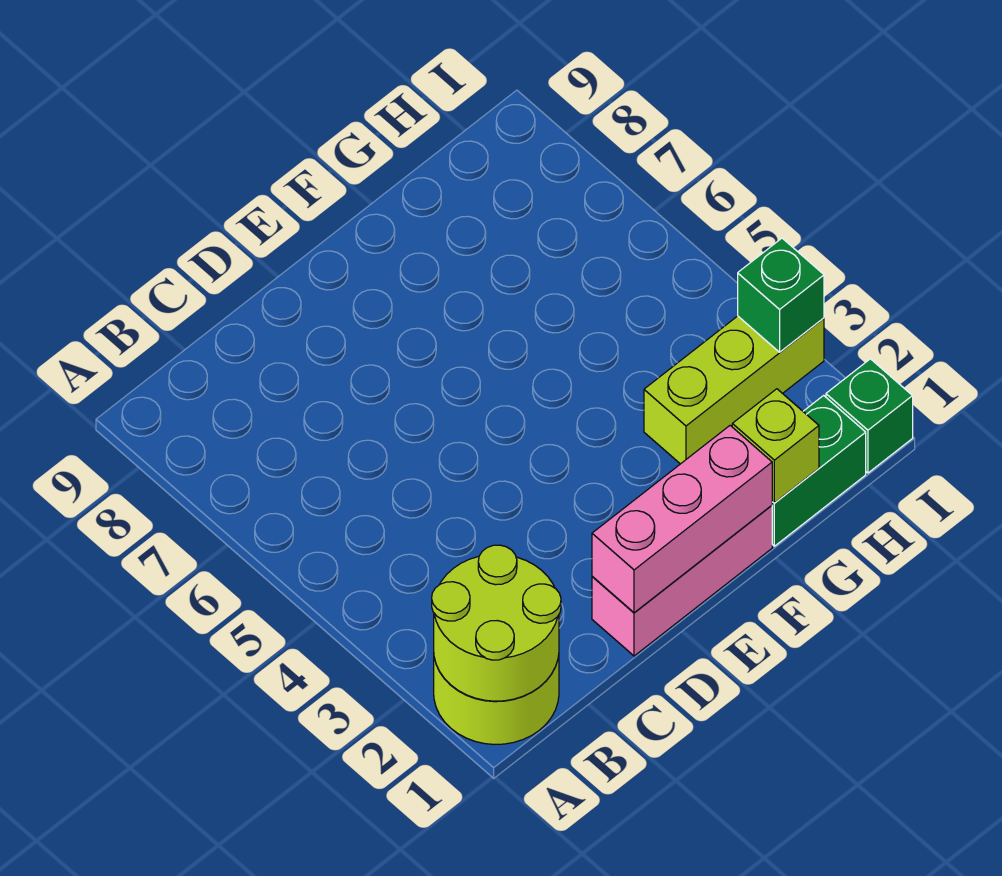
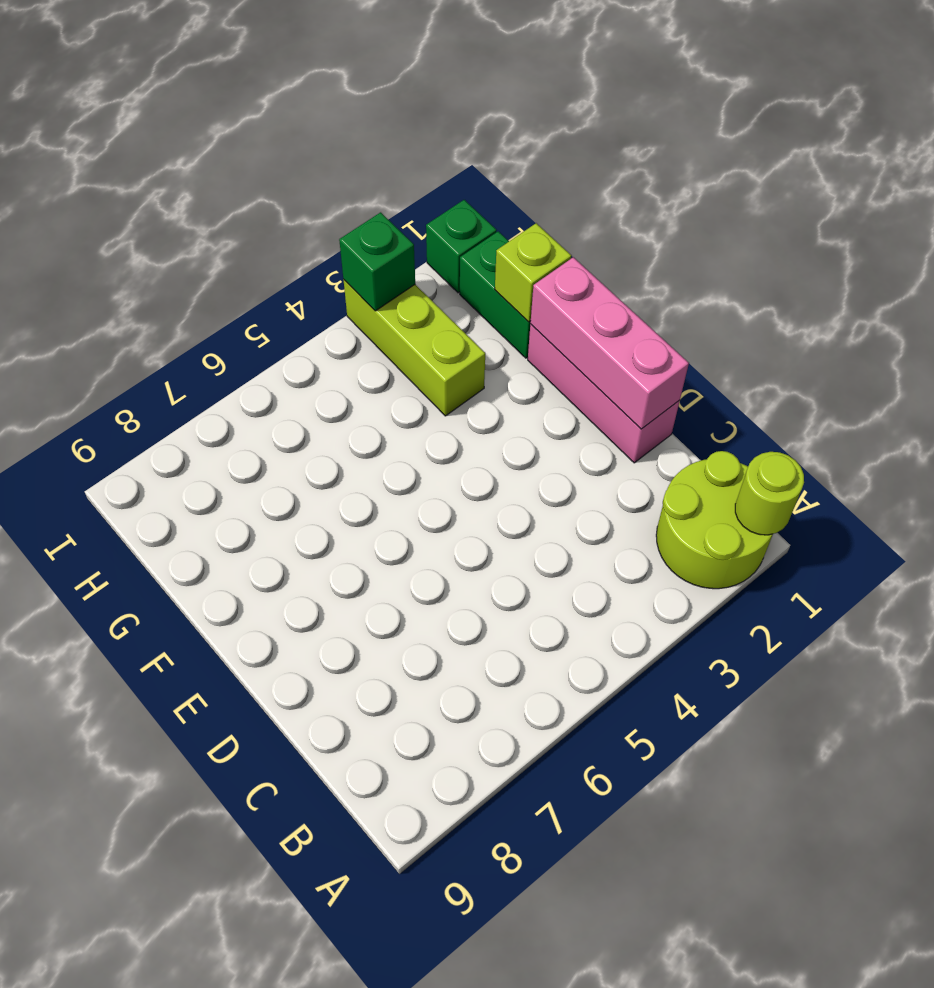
lime round brick A1:B2 level 2 -> lime round brick A1 level 2

